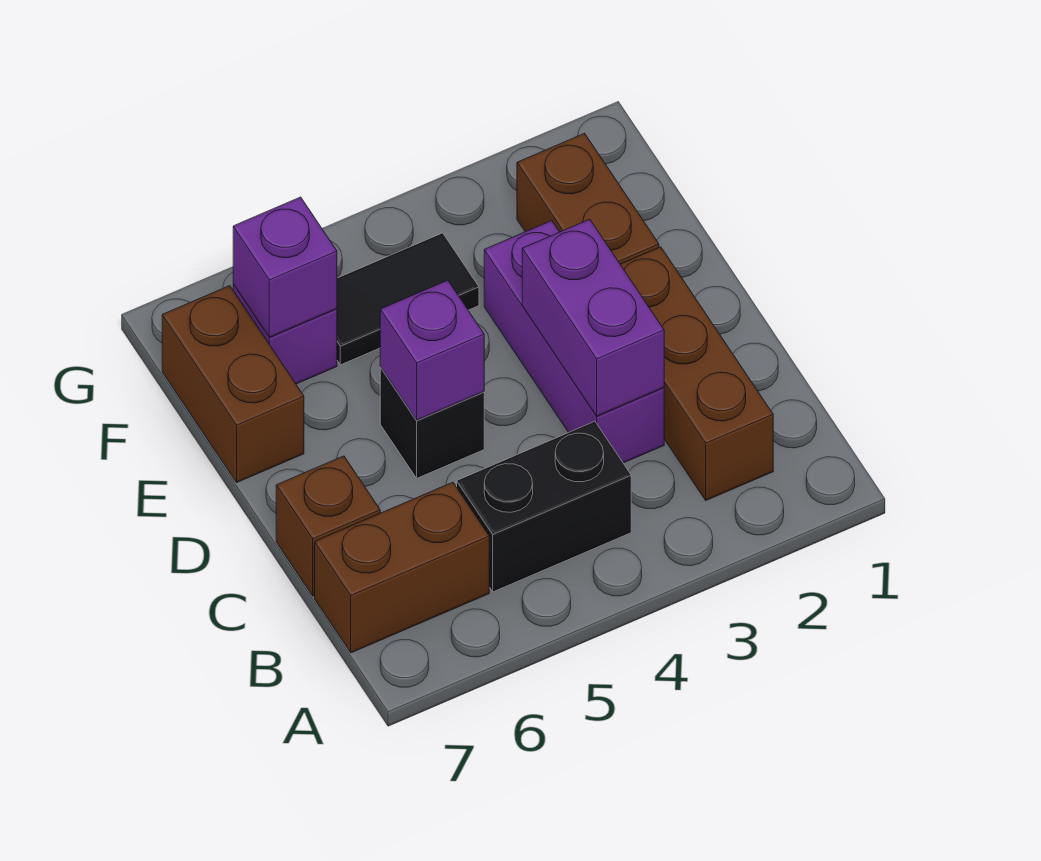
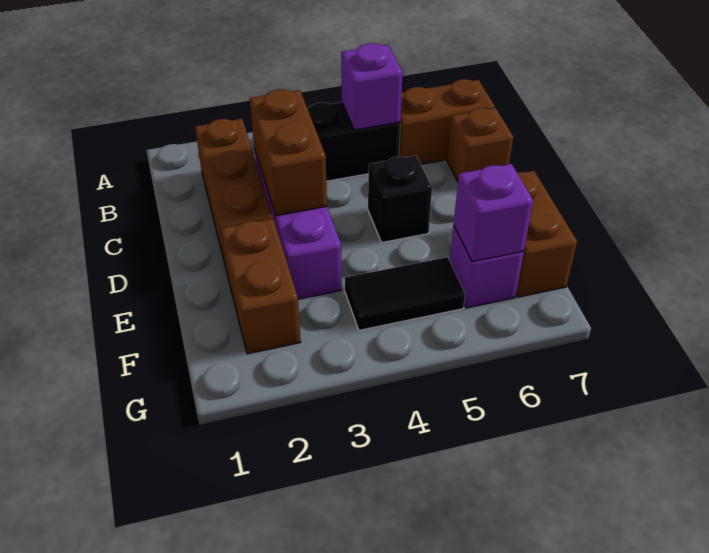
purple brick C3:D3 level 2 -> brown brick C3:D3 level 2
purple brick D5 level 2 -> purple brick B5 level 2

